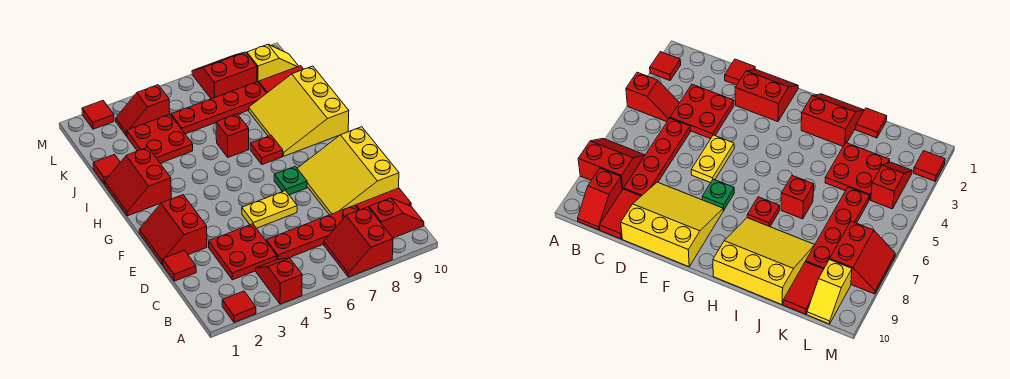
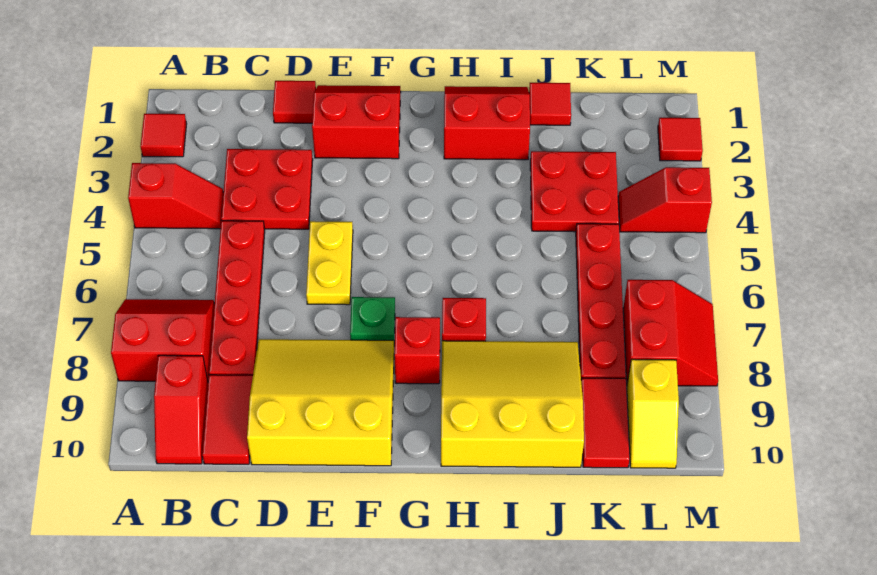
red brick I6 level 1 -> red brick G8 level 1
red slope L3:L4 level 1 top 4 -> red slope L4:M4 level 1 top M

